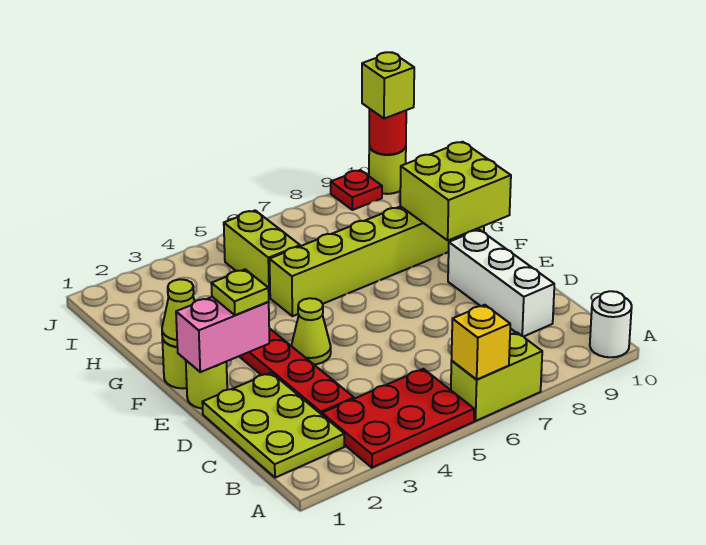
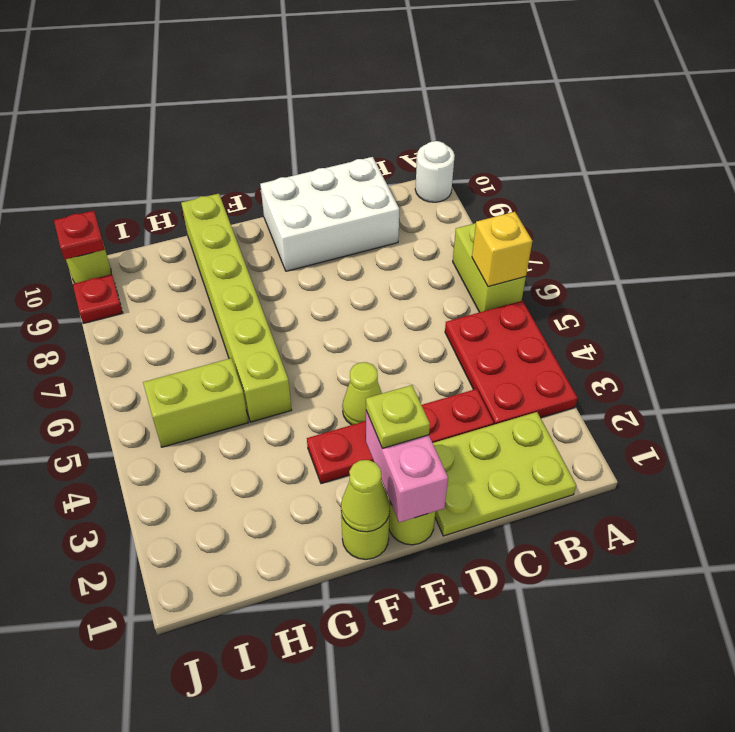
white brick C9:E9 level 1 -> white brick C9:E10 level 1
lime brick F9:G10 level 2 -> none
red round brick J10 level 2 -> red plate J10 level 2
lime brick J10 level 3 -> none

